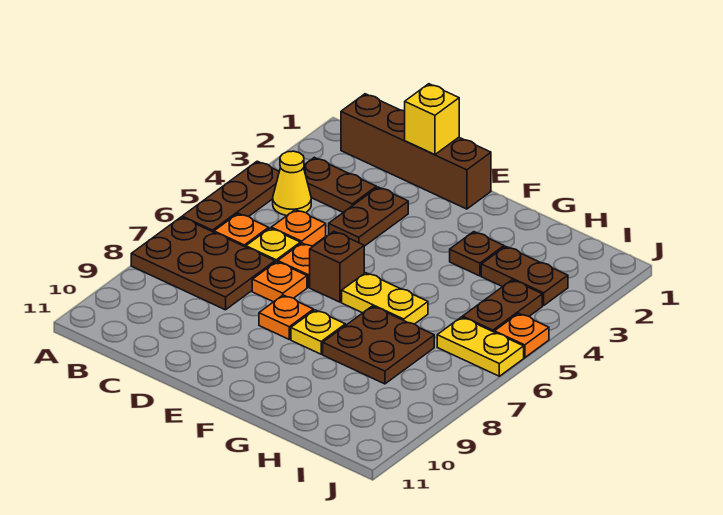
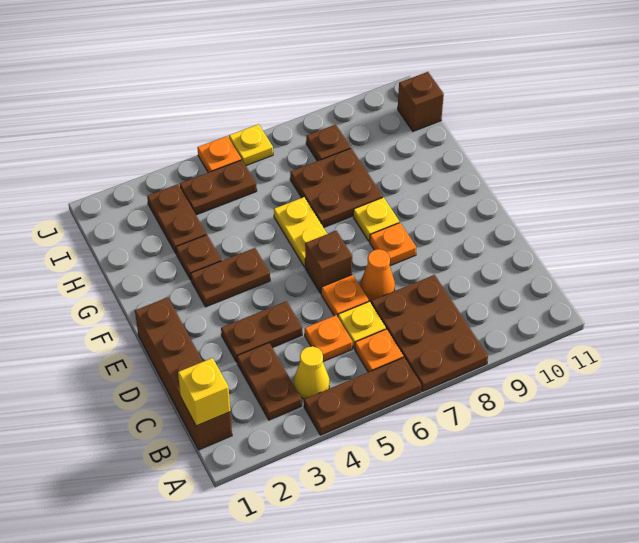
yellow brick D1 level 2 -> yellow brick B1 level 2
orange plate D7 level 1 -> orange cone D7 level 1
none -> brown plate F3:F4 level 1
yellow plate I6:J6 level 1 -> yellow plate J6 level 1
none -> brown plate I8 level 1
none -> brown brick I11 level 1

